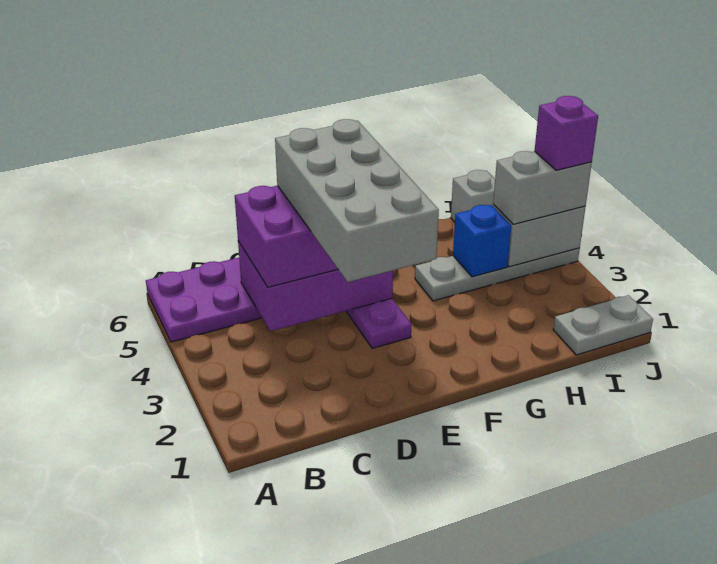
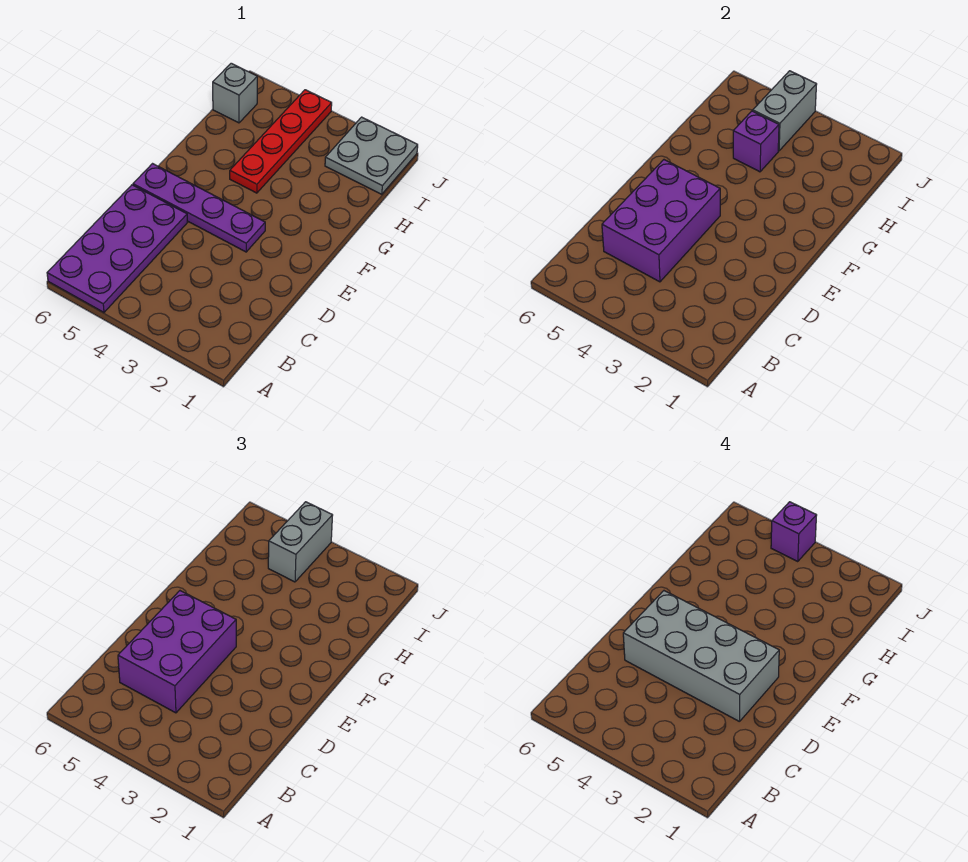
grey plate G4:J4 level 1 -> red plate G4:J4 level 1
blue brick H4 level 2 -> purple brick H4 level 2
grey plate I1:J1 level 1 -> grey plate I1:J2 level 1

